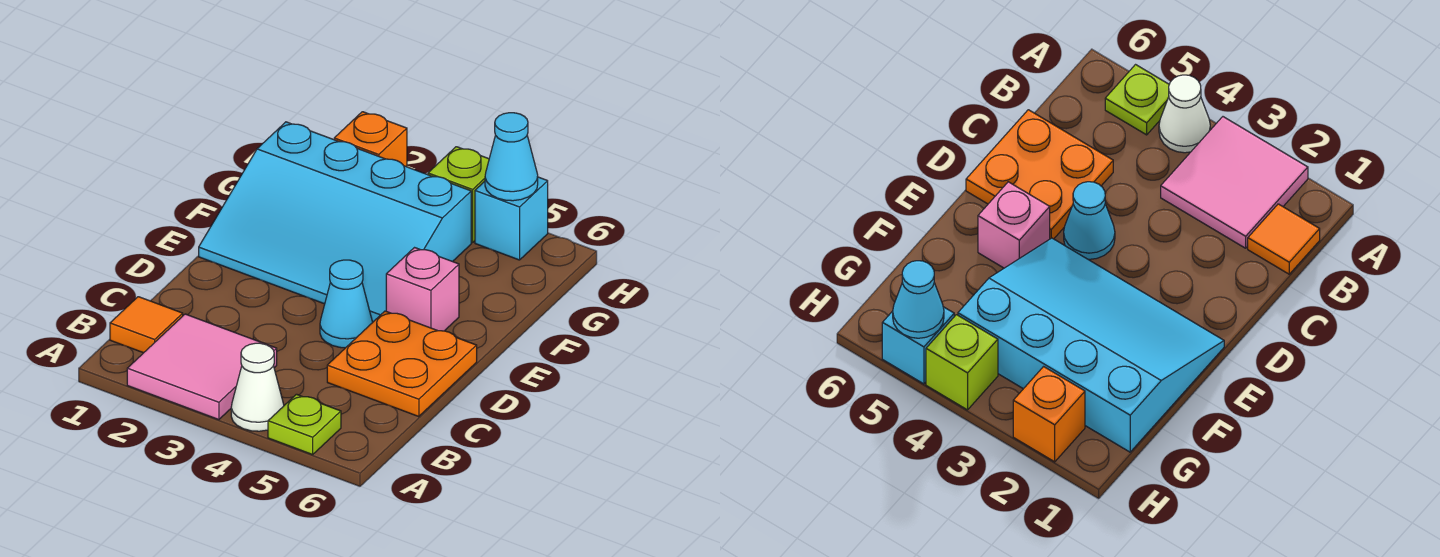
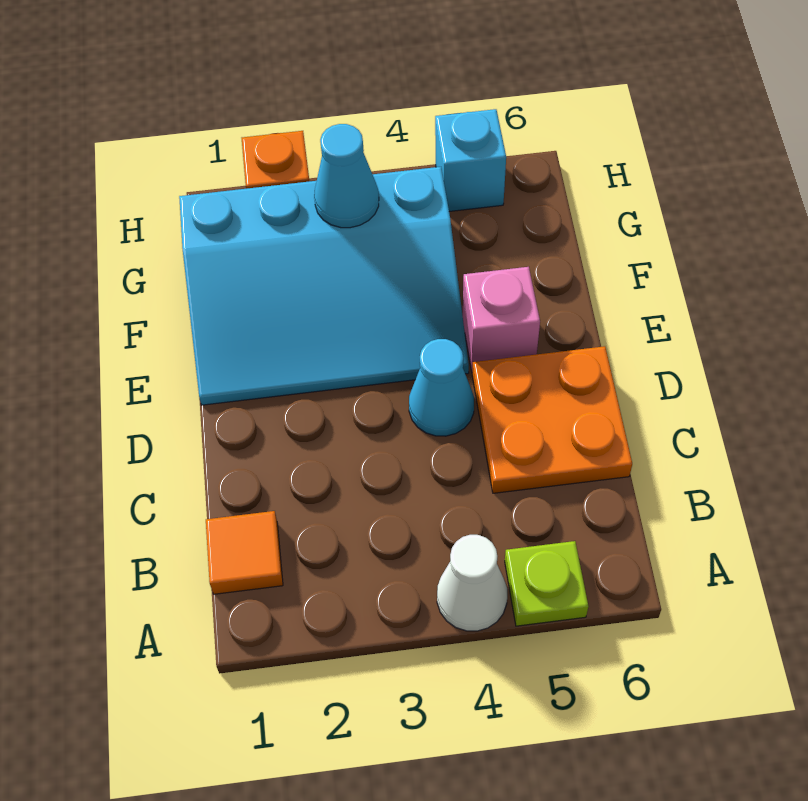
pink tile A2:B3 level 1 -> none
lime brick H4 level 1 -> none
cyan cone H5 level 2 -> cyan cone G3 level 2

